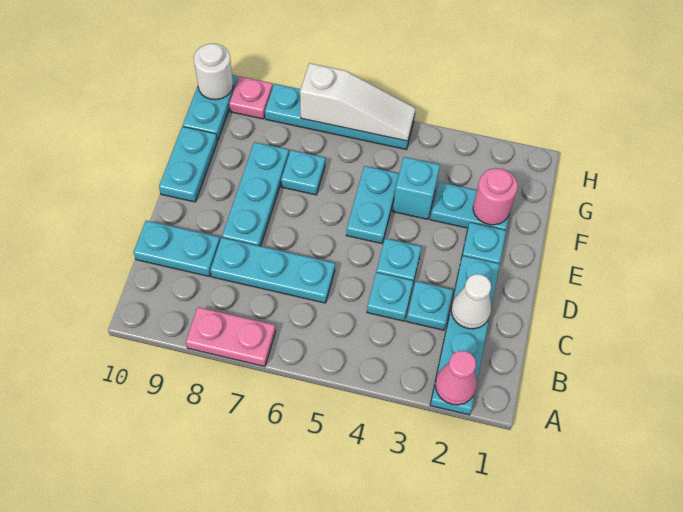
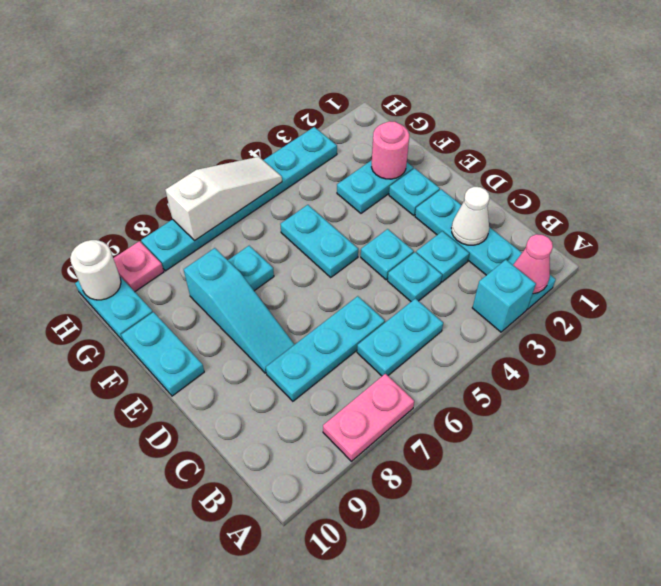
cyan plate C9:C10 level 1 -> cyan plate B5:B6 level 1
cyan plate D8:F8 level 1 -> cyan slope D8:F8 level 1 top F
cyan brick F4 level 1 -> cyan brick A3 level 1
cyan plate H5:H8 level 1 -> cyan plate H3:H8 level 1

